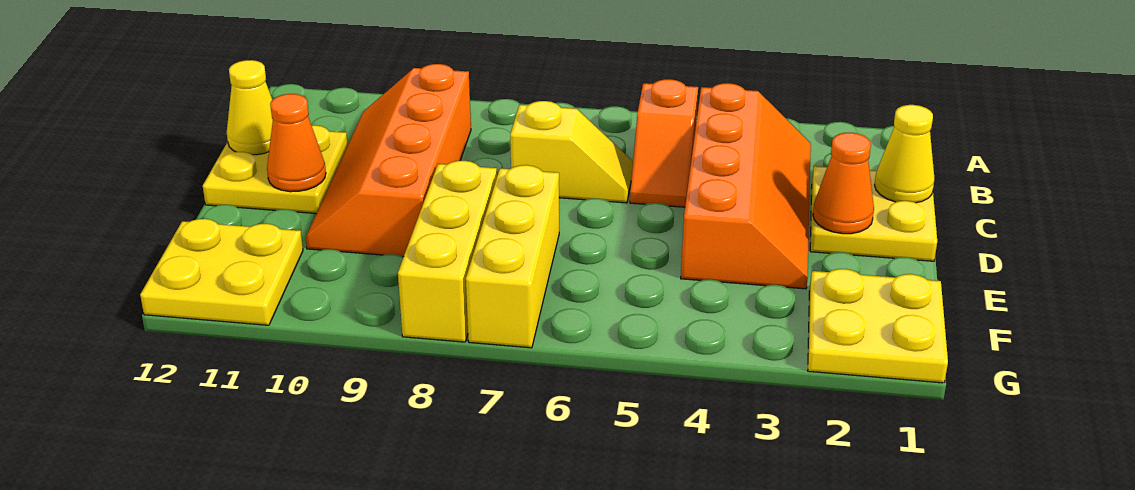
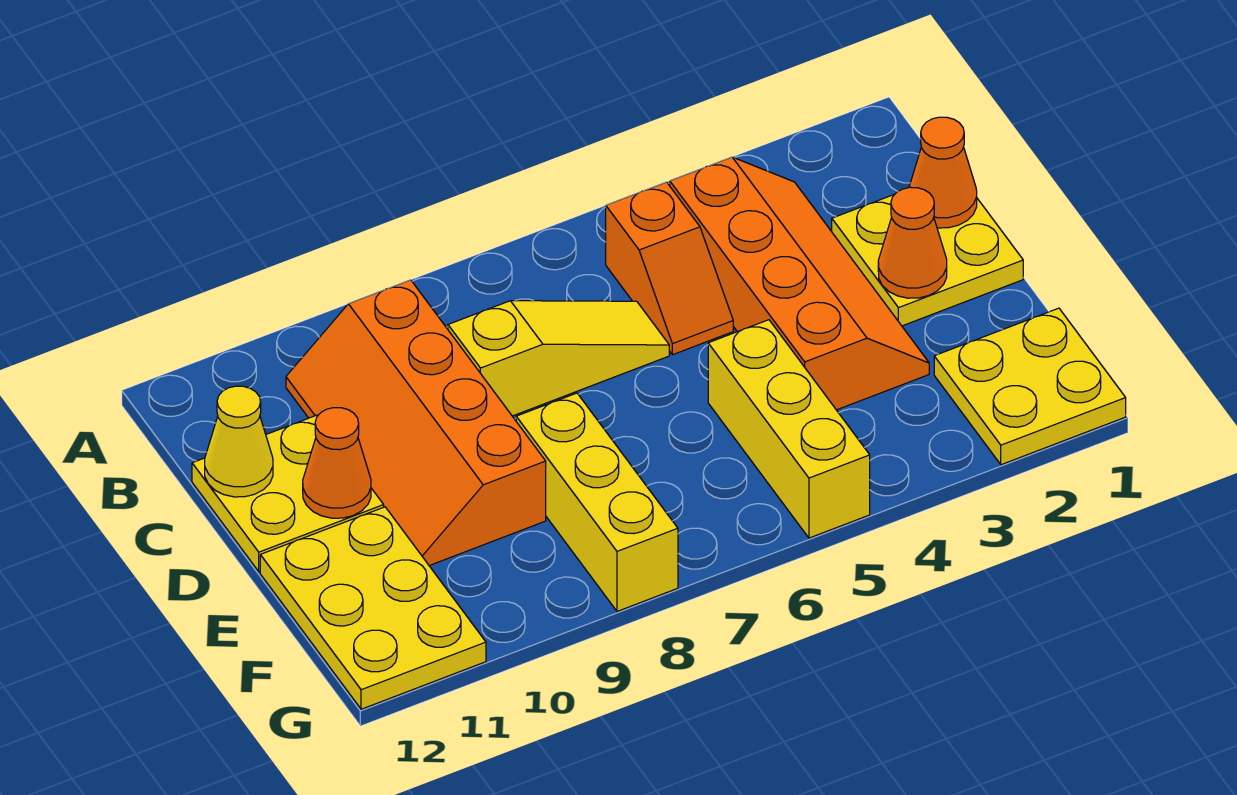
yellow cone C1 level 2 -> orange cone C1 level 2
yellow slope C6:C7 level 1 top 7 -> yellow slope C6:C8 level 1 top 8
yellow brick E7:G7 level 1 -> yellow brick E5:G5 level 1
yellow plate F11:G12 level 1 -> yellow plate E11:G12 level 1

